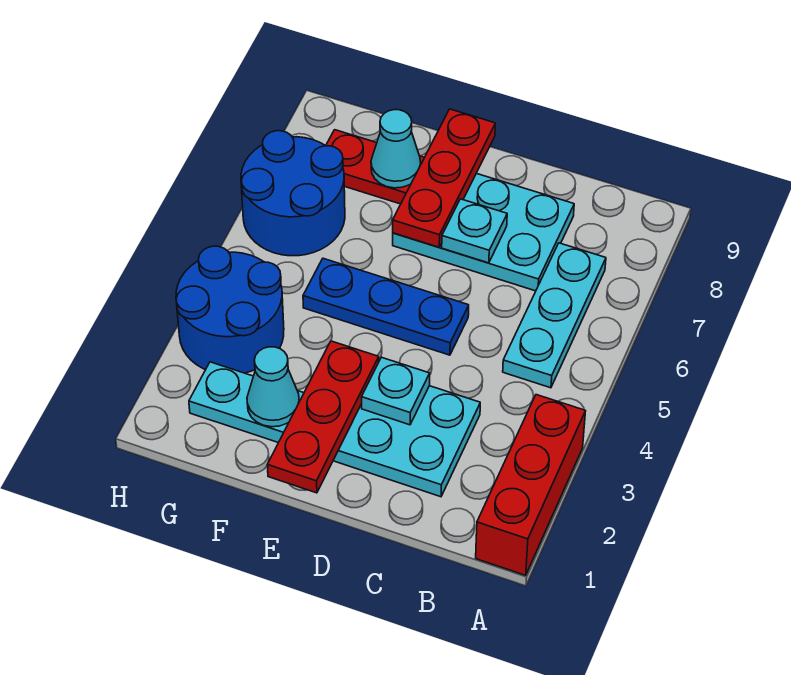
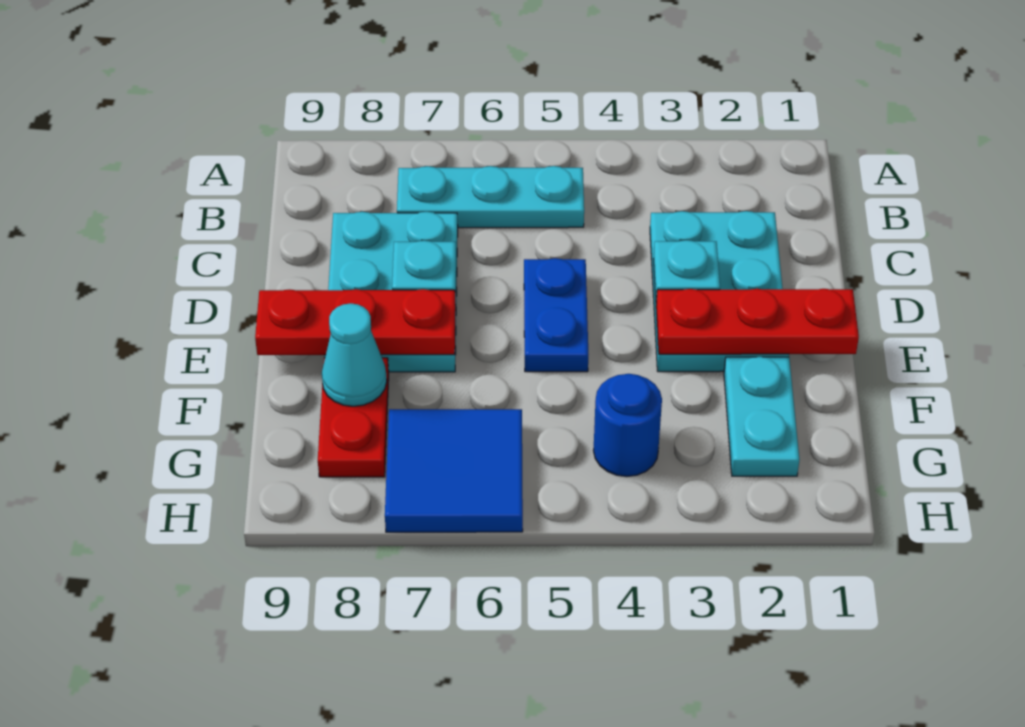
red brick A1:A3 level 1 -> none
blue plate D5:F5 level 1 -> blue plate D5:E5 level 1
cyan cone F2 level 2 -> none
blue round brick G3:H4 level 1 -> blue round brick G4 level 1
blue round brick G6:H7 level 1 -> blue tile G6:H7 level 1

